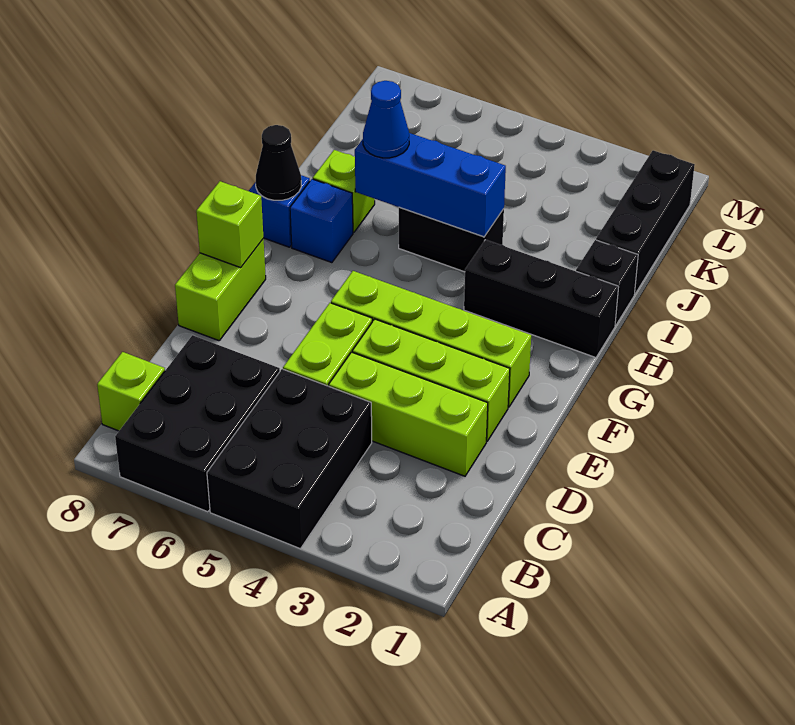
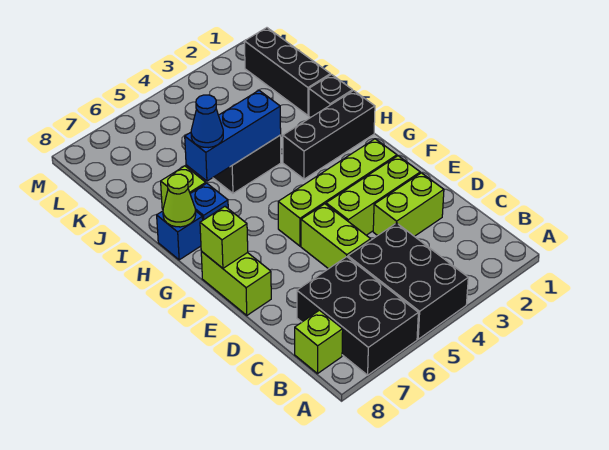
lime brick D2:D4 level 1 -> lime brick D2:D3 level 1
black cone H8 level 2 -> lime cone H8 level 2

